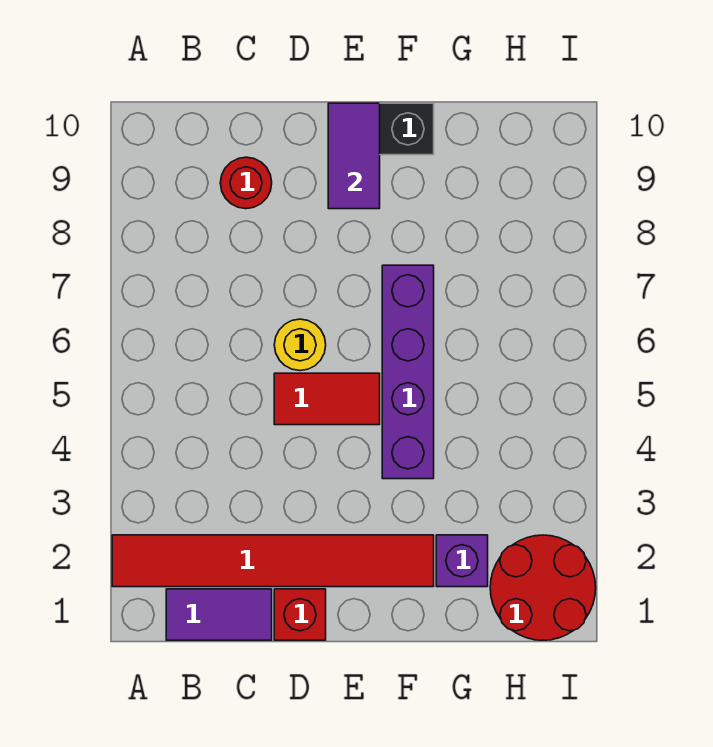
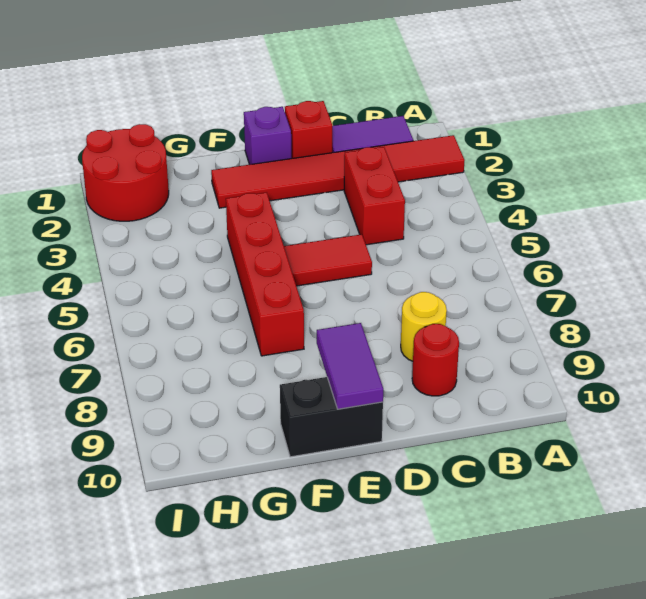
none -> red brick C3:C4 level 1
yellow round brick D6 level 1 -> yellow round brick C8 level 1
purple brick F4:F7 level 1 -> red brick F4:F7 level 1
purple brick G2 level 1 -> purple brick E1 level 1

